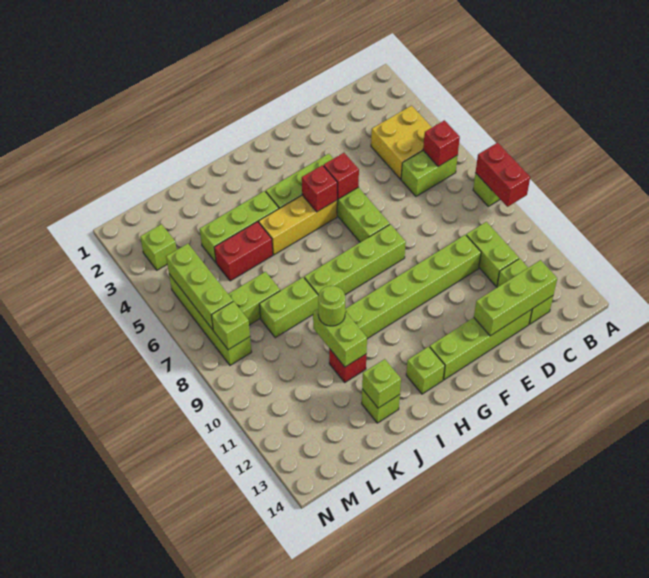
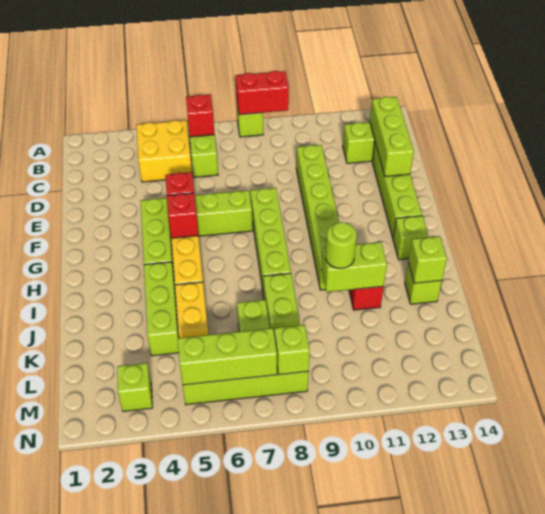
lime brick C10:C11 level 1 -> none
red brick J5:K5 level 1 -> yellow brick J5:K5 level 1

